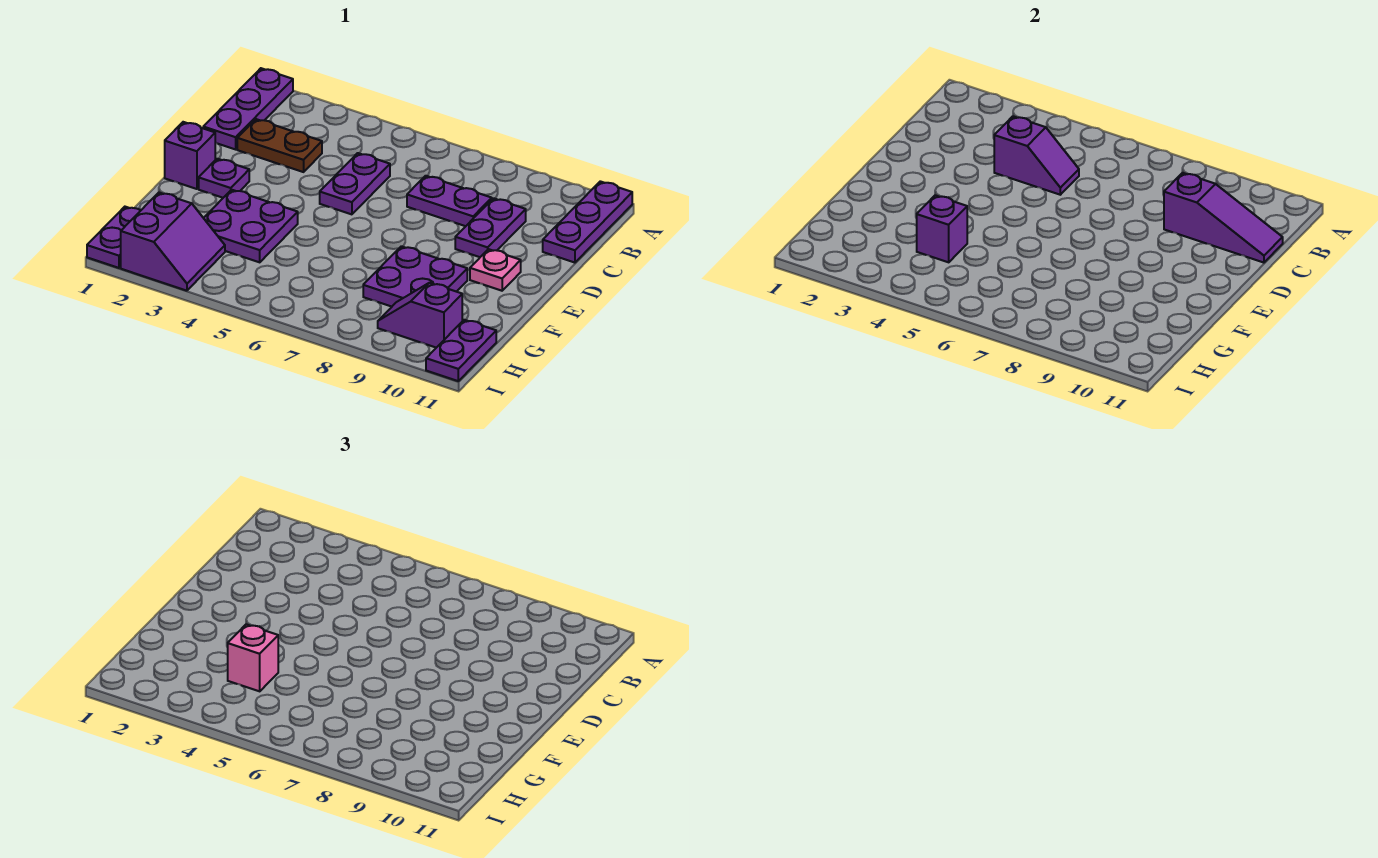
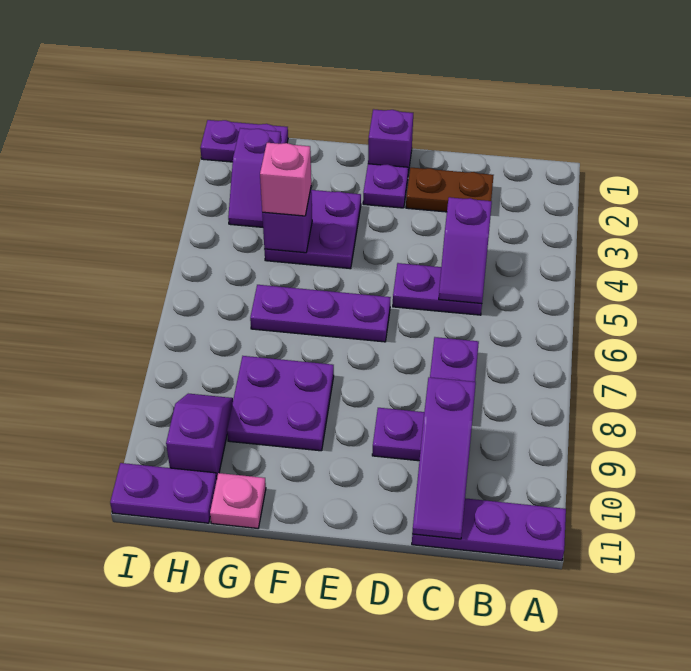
purple plate A1:C1 level 1 -> purple plate E6:G6 level 1
brown plate C2:C3 level 1 -> brown plate C2:D2 level 1
pink plate E10 level 1 -> pink plate G11 level 1
purple slope H2:I3 level 1 top 2 -> purple slope H2:H3 level 1 top 2

